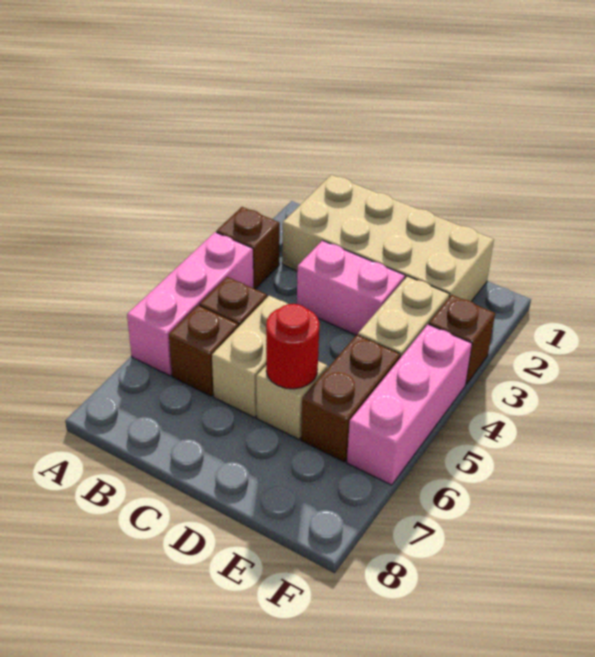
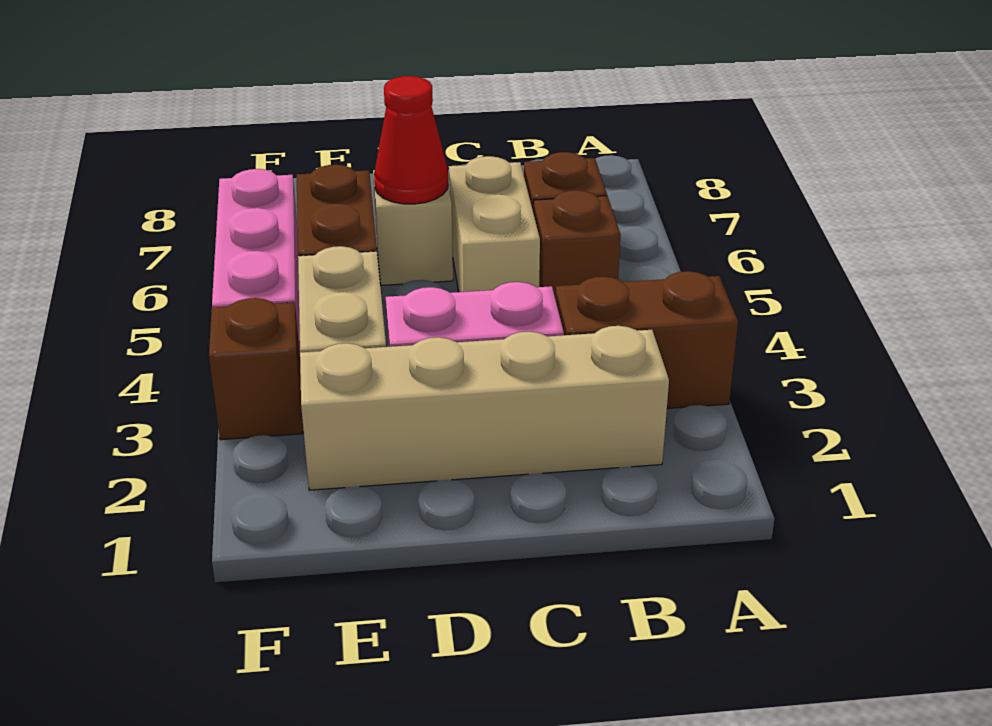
brown brick A3 level 1 -> brown brick A3:B3 level 1
pink brick A4:A6 level 1 -> none
tan brick B1:E2 level 1 -> tan brick B2:E2 level 1
red round brick D6 level 2 -> red cone D6 level 2

